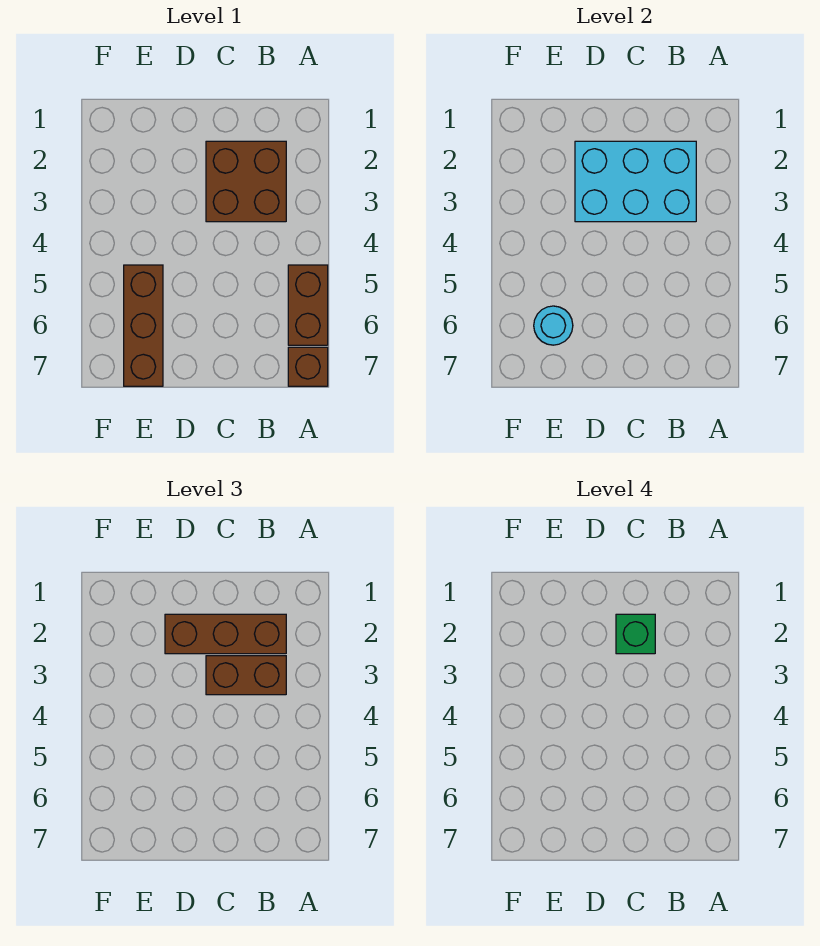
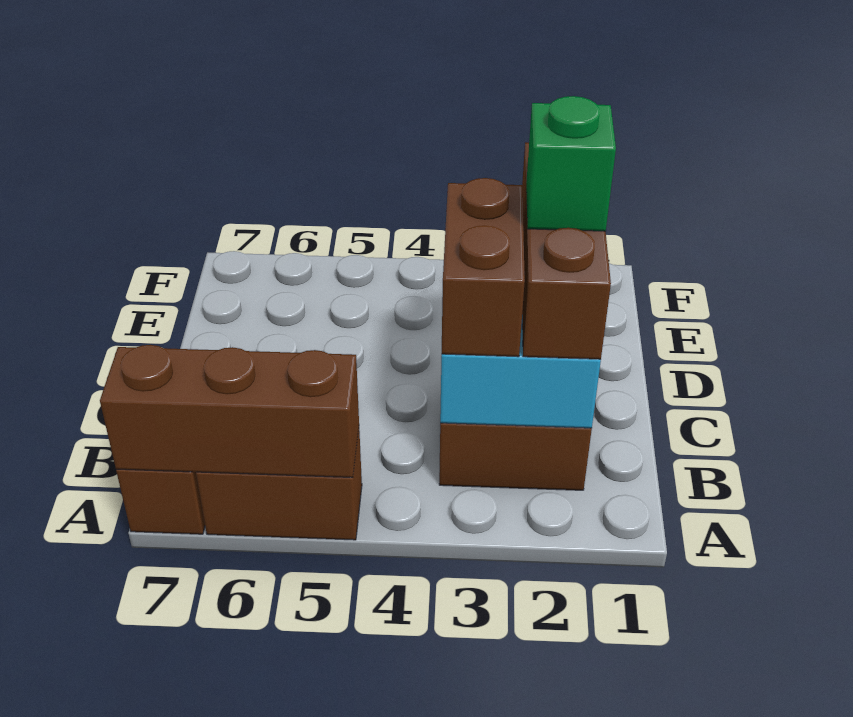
brown brick E5:E7 level 1 -> brown brick A5:A7 level 2
cyan round brick E6 level 2 -> none

